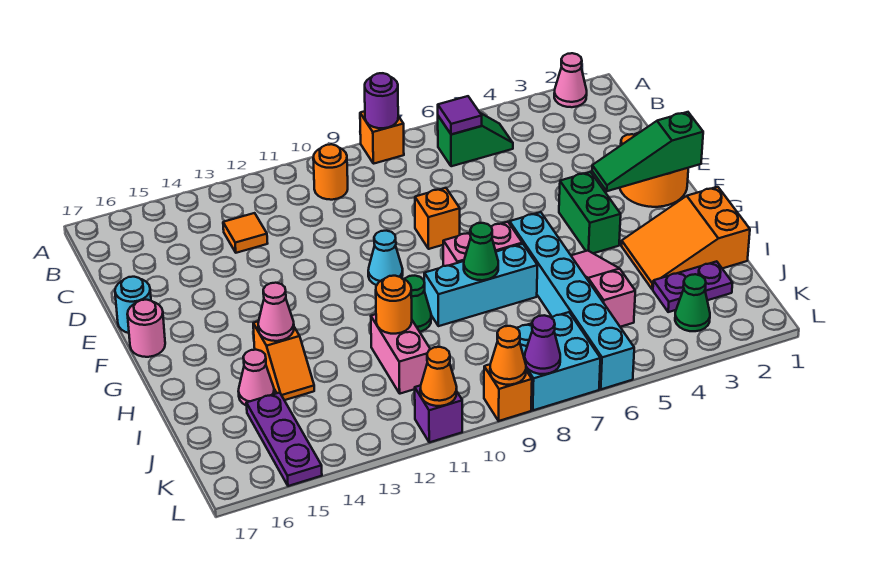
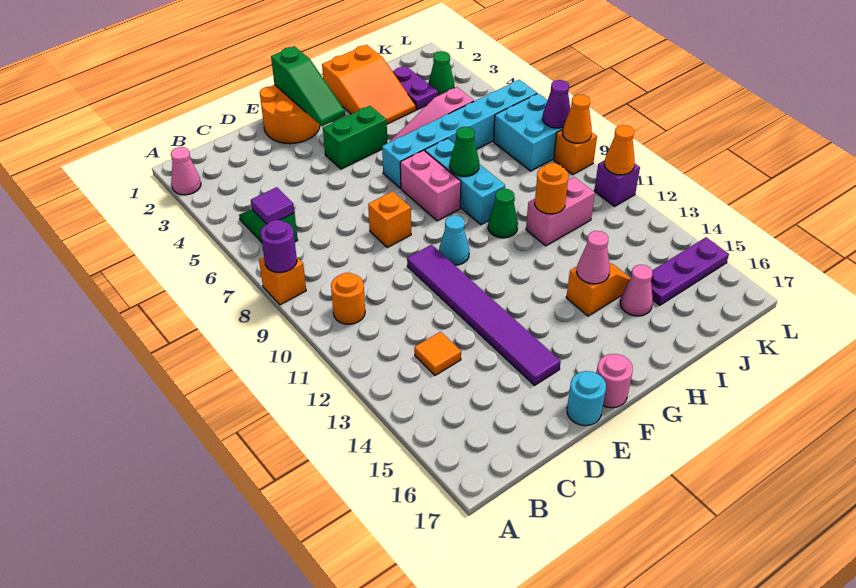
none -> purple tile E10:E15 level 1

